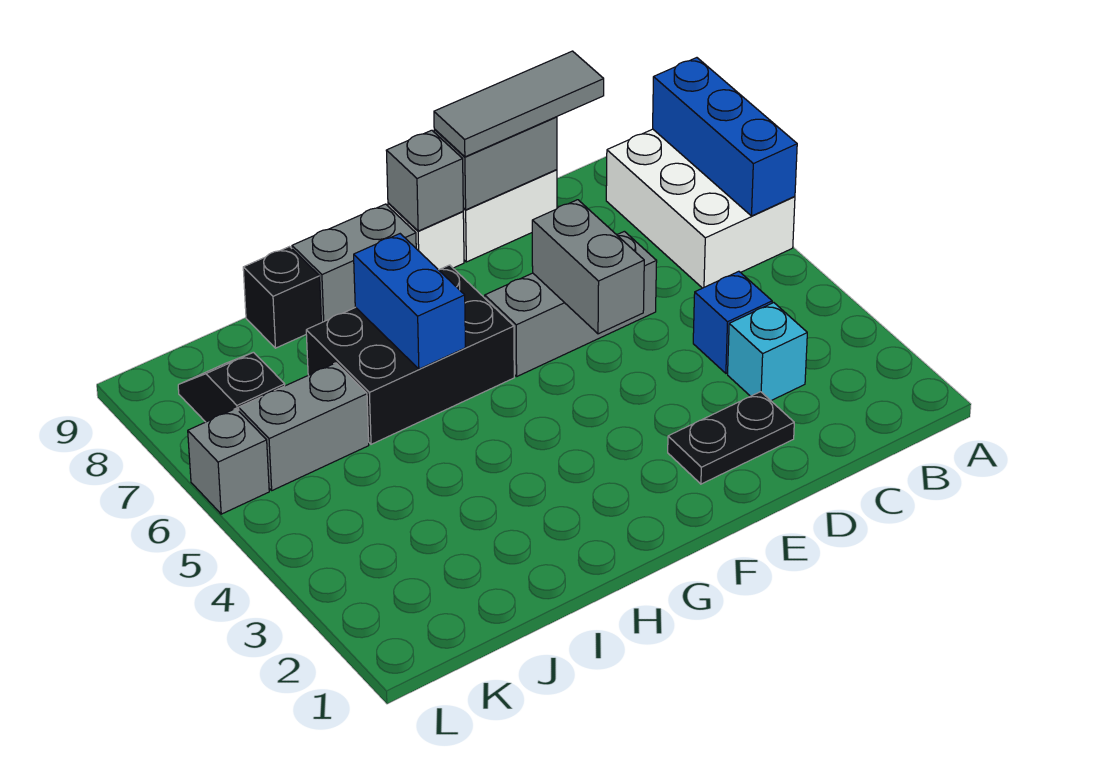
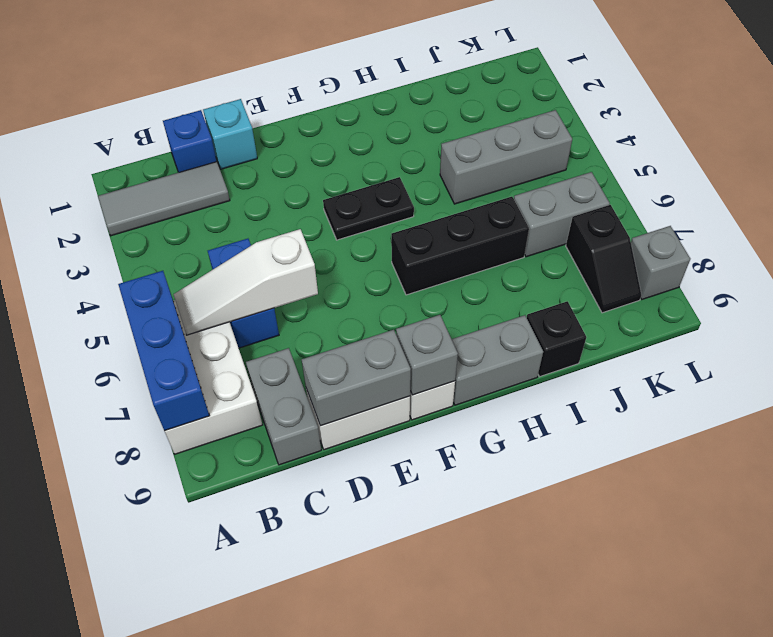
none -> white slope B6:D6 level 2 top D
cyan brick C3 level 1 -> cyan brick D1 level 1
blue brick C4 level 1 -> blue brick C1 level 1
grey tile C9:E9 level 3 -> grey tile A2:C2 level 1
black plate D2:E2 level 1 -> black plate F4:G4 level 1
grey brick D6:F6 level 1 -> grey brick I4:K4 level 1
grey brick E5:E6 level 2 -> grey brick C8:C9 level 1
black brick G6:I7 level 1 -> black brick G6:I6 level 1
blue brick H6:H7 level 2 -> blue brick C5:C6 level 1
grey brick L6 level 1 -> grey brick L8 level 1

